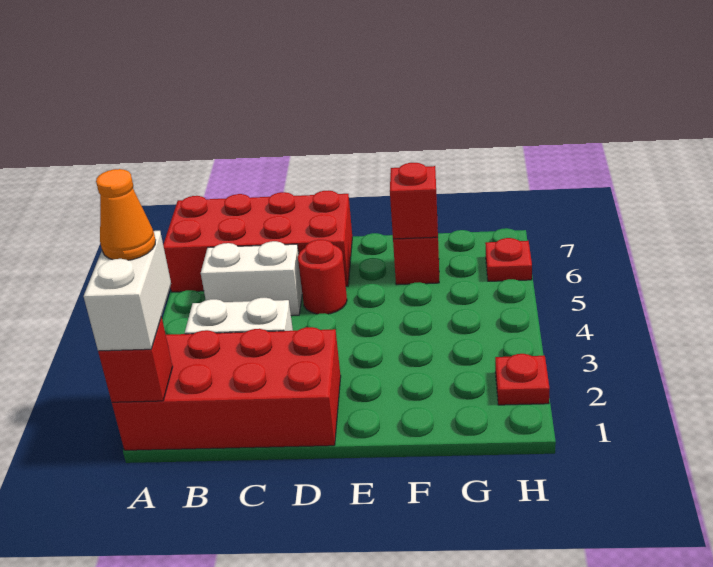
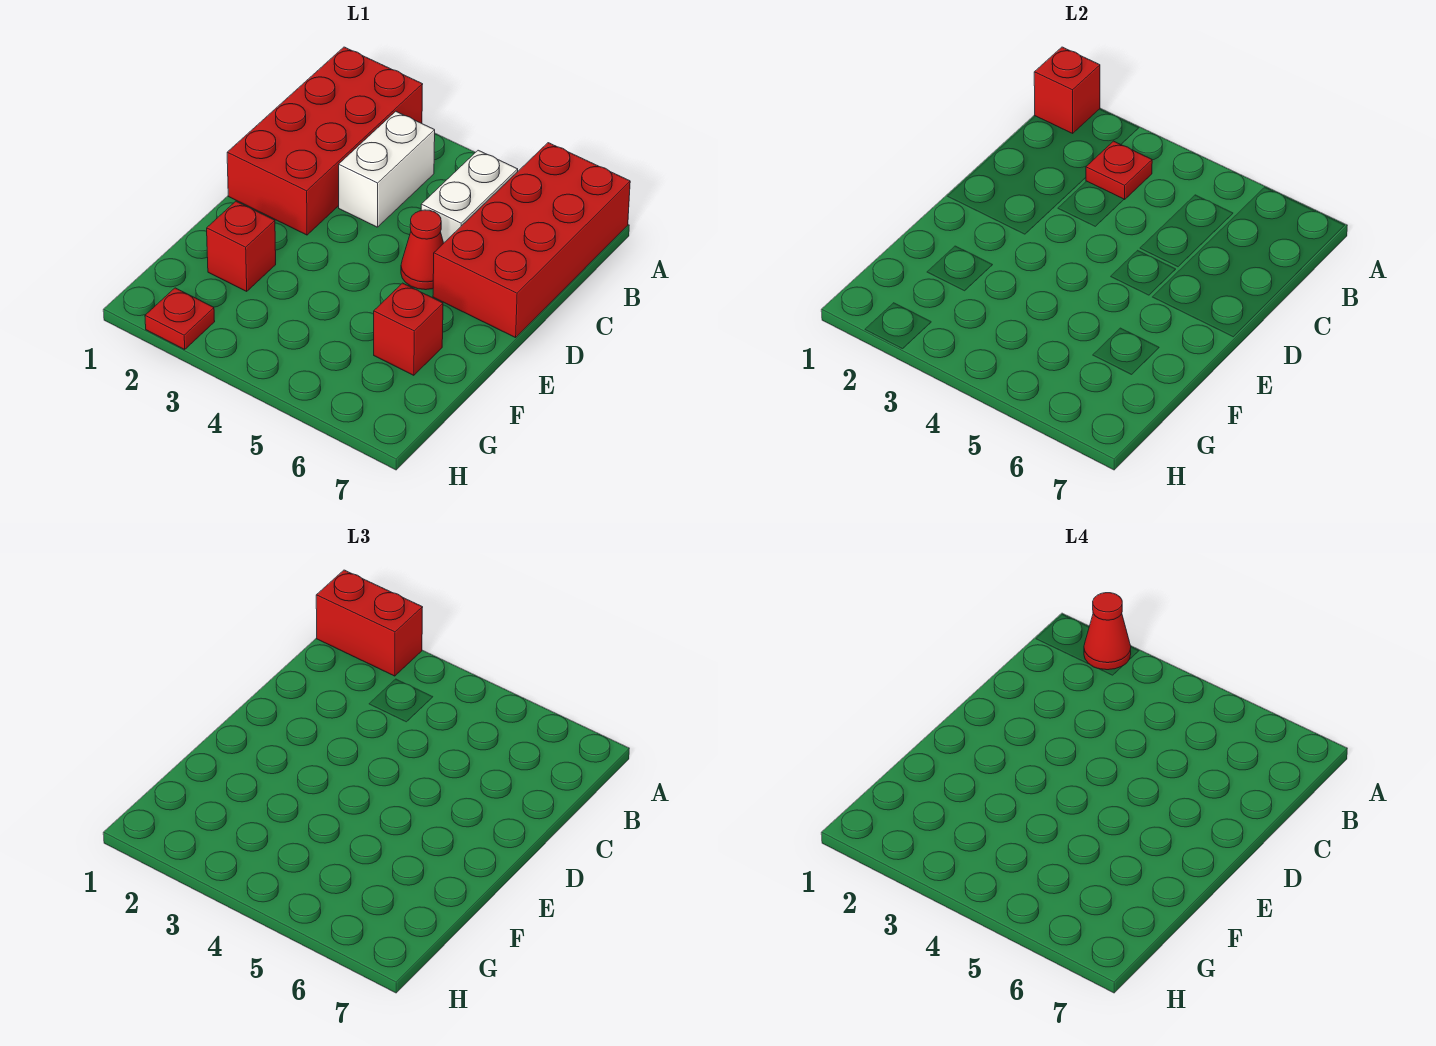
white brick A1:A2 level 3 -> red brick A1:A2 level 3
orange cone A2 level 4 -> red cone A2 level 4
red round brick D5 level 1 -> red cone D5 level 1
red brick F6 level 2 -> red brick F2 level 1
red plate H6 level 1 -> red plate B3 level 2

